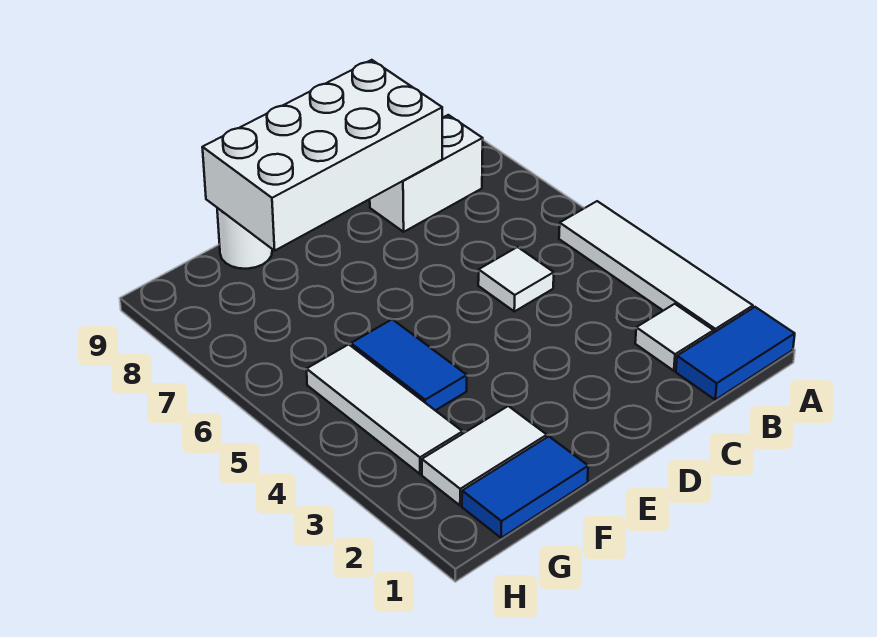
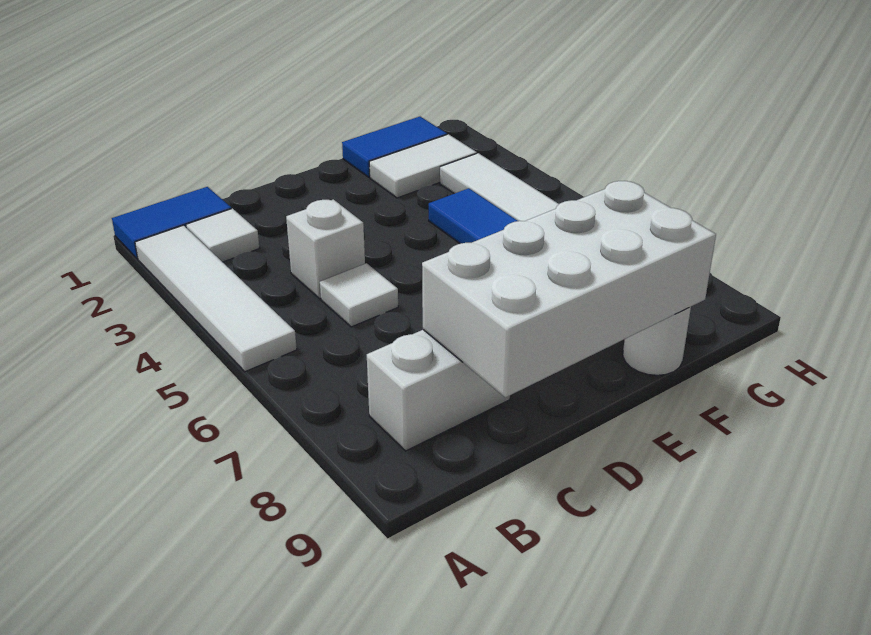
none -> white brick C4 level 1

